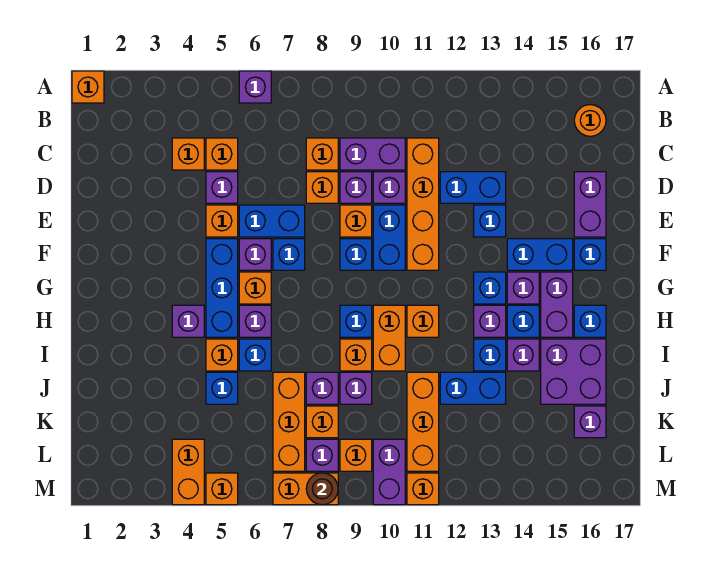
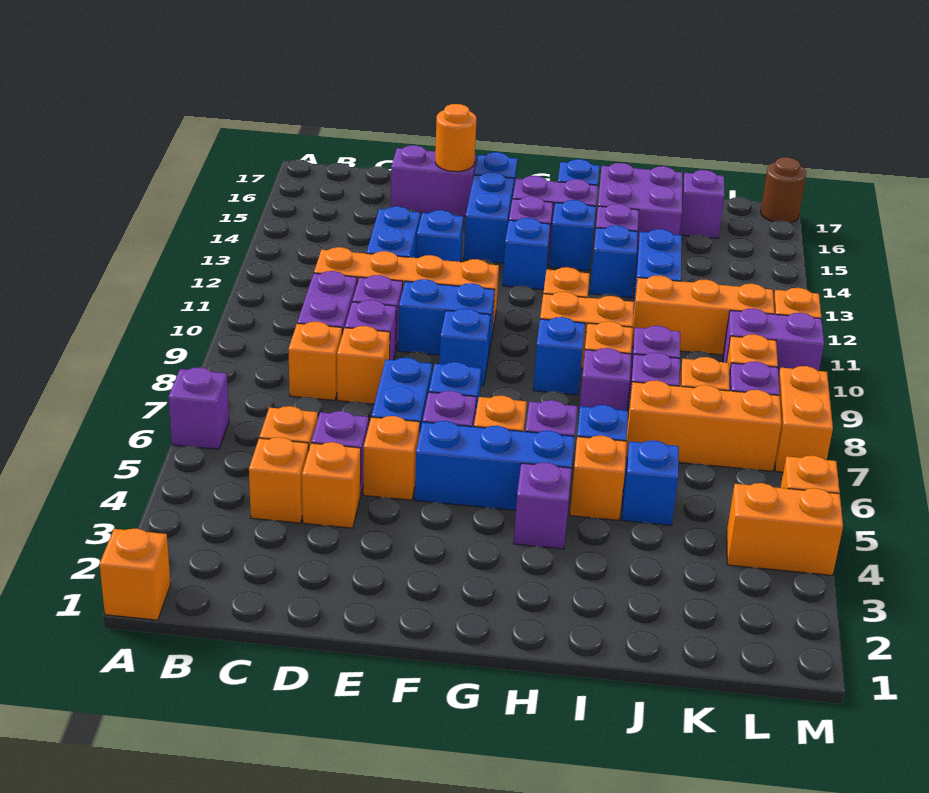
orange round brick B16 level 1 -> orange round brick E16 level 2
orange brick E9 level 1 -> orange brick D4 level 1
purple brick H13 level 1 -> purple brick I8 level 1
brown round brick M8 level 2 -> brown round brick M17 level 1

